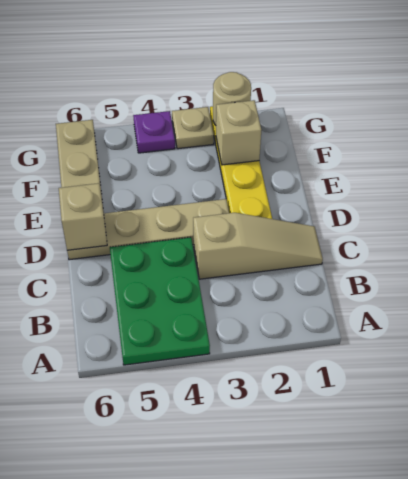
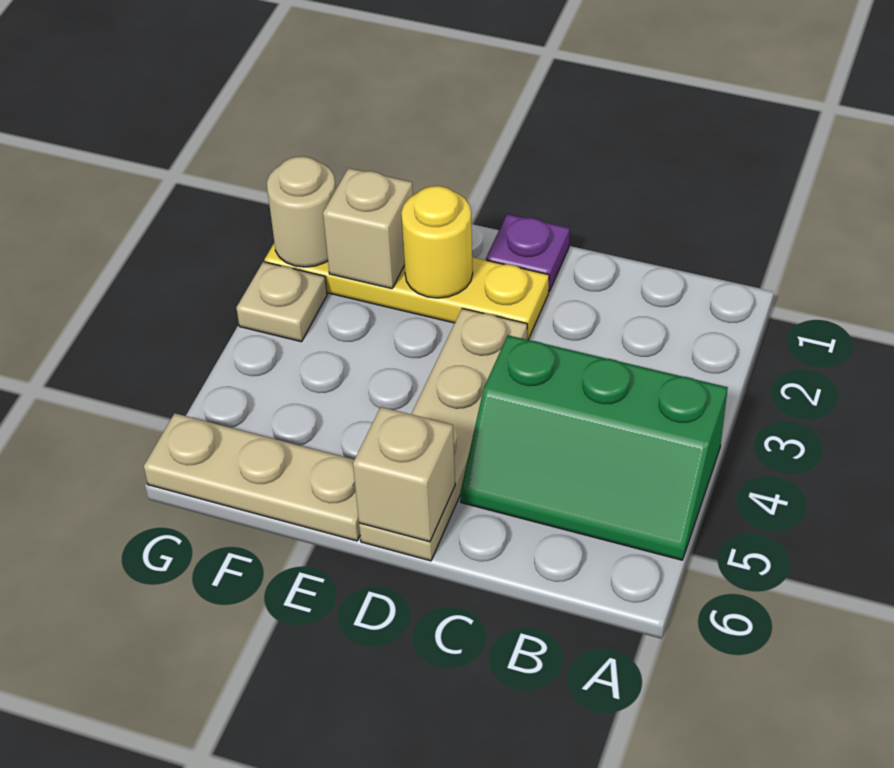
green plate A4:C5 level 1 -> green slope A4:C5 level 1 top 4
tan slope C1:C3 level 1 top 3 -> none
none -> yellow round brick E2 level 2
purple plate G4 level 1 -> purple plate D1 level 1

